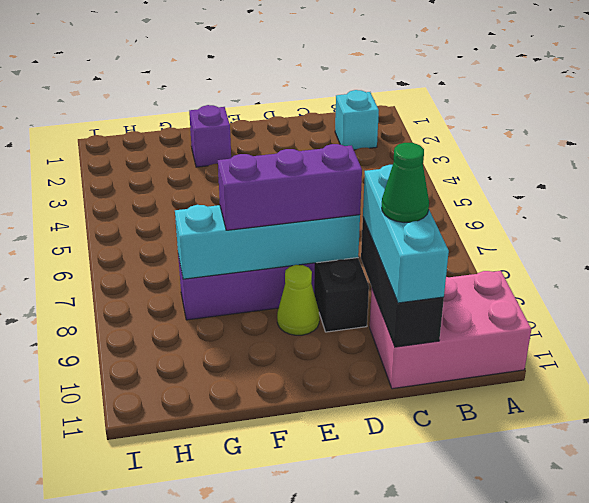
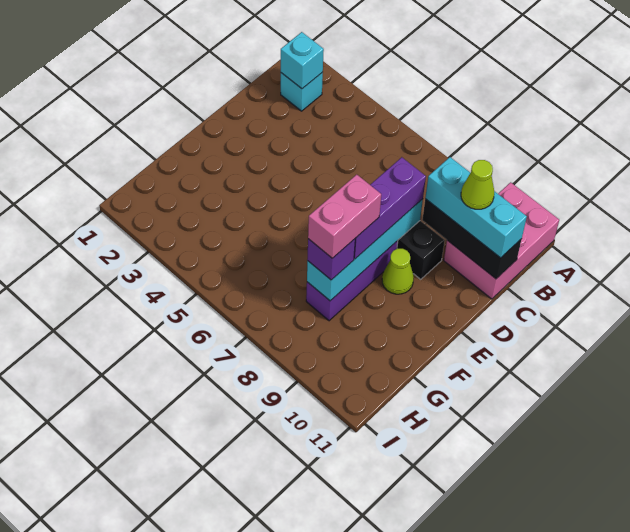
none -> cyan brick B2 level 2
green cone C10 level 4 -> lime cone C10 level 4
purple brick F2 level 1 -> purple brick G8 level 3
none -> pink brick F8:G8 level 4

